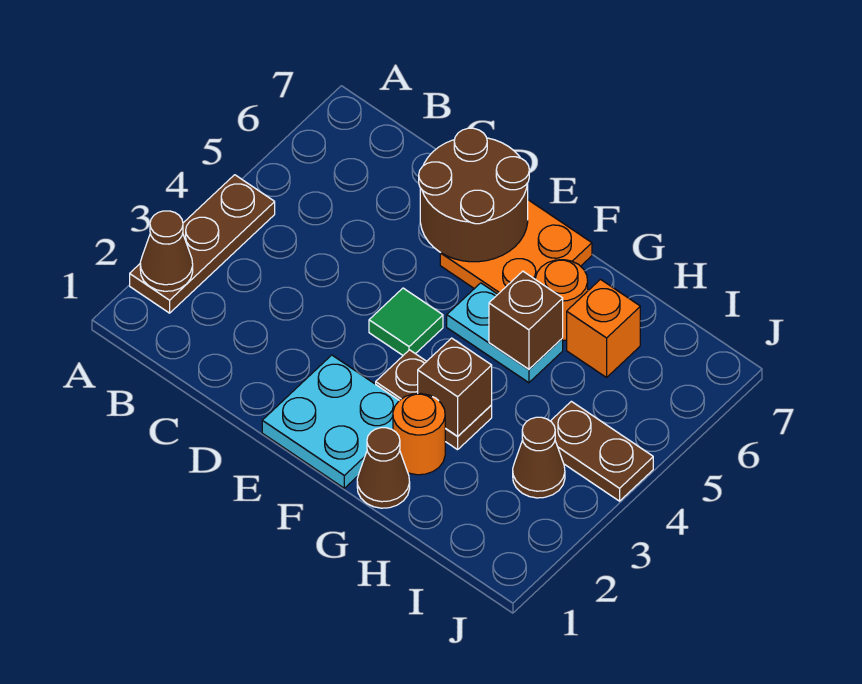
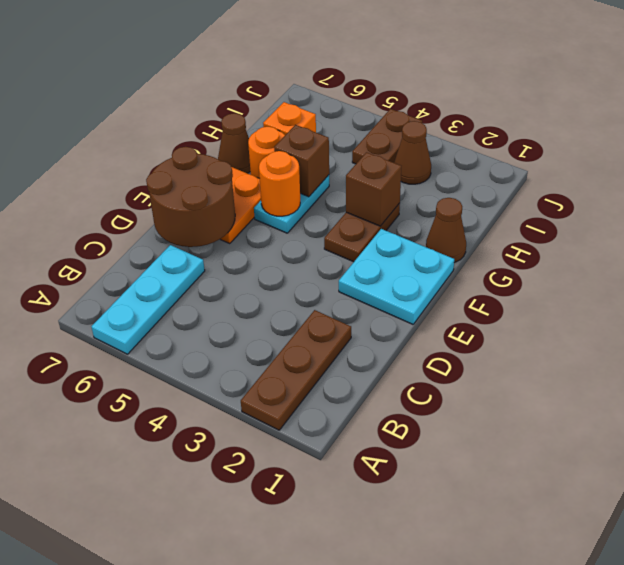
brown plate A2:A4 level 1 -> brown plate A2:C2 level 1
brown cone A2 level 2 -> brown cone G7 level 1
none -> cyan plate A6:C6 level 1
green tile E4 level 1 -> none
orange round brick G2 level 1 -> orange round brick F5 level 2

